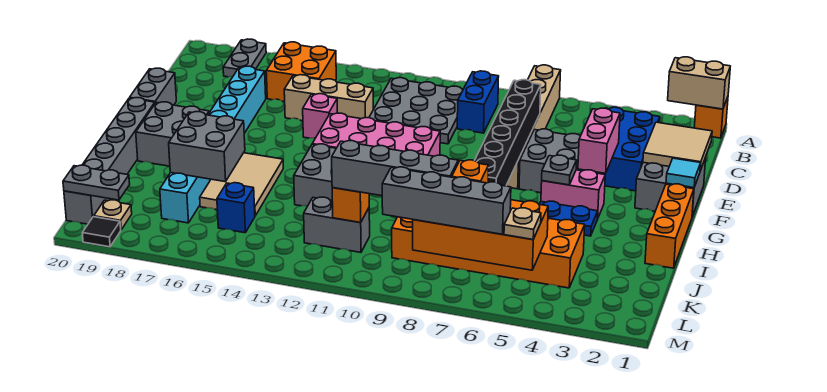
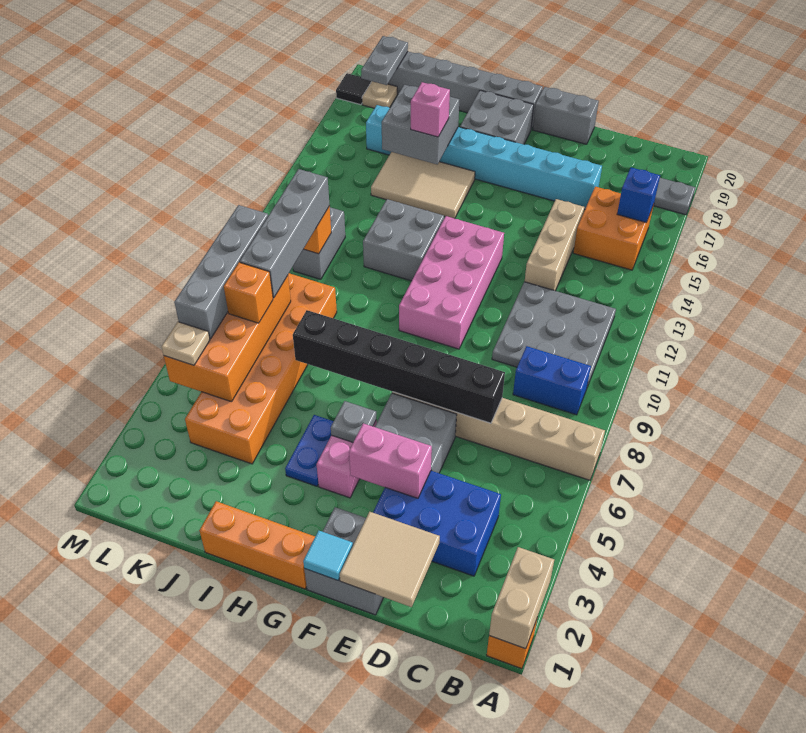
pink brick E14 level 1 -> pink brick I16 level 3
blue brick K15 level 1 -> blue brick B16 level 2

